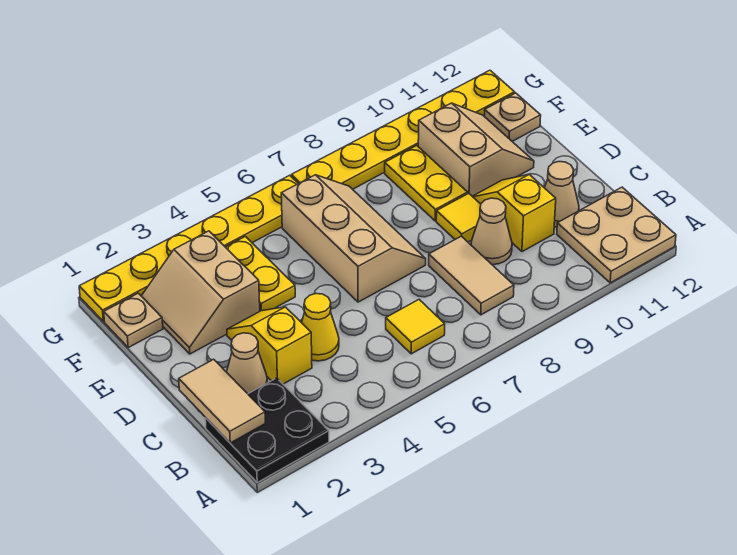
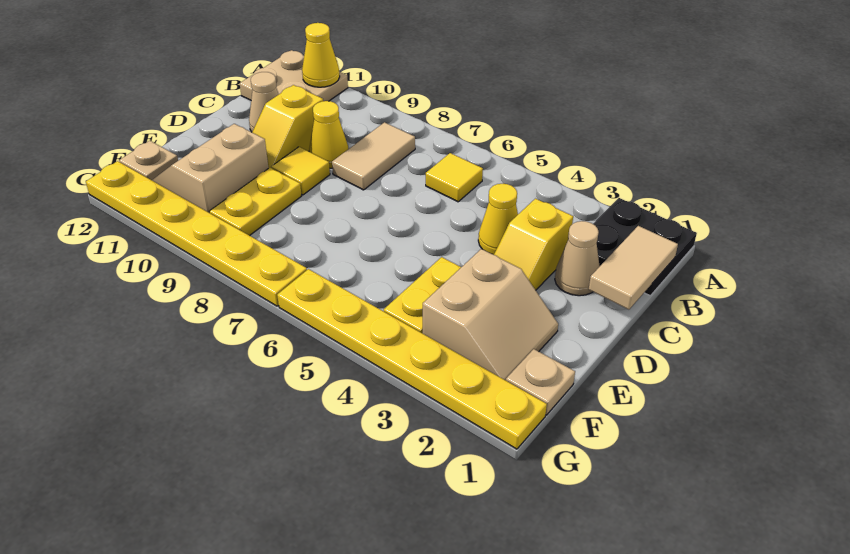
none -> yellow cone A11 level 2
tan cone C9 level 1 -> yellow cone C9 level 1
tan slope D6:F7 level 1 top 6 -> none

